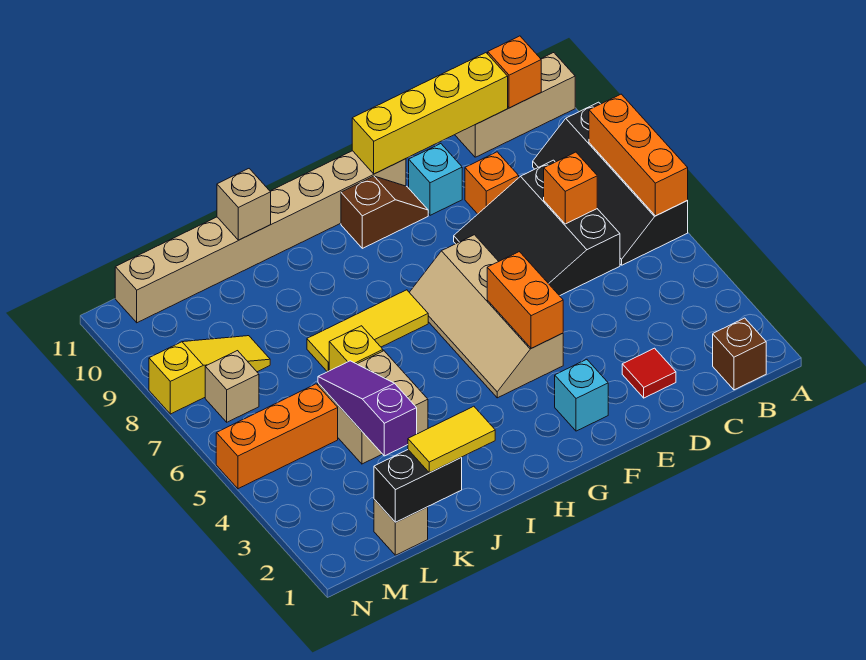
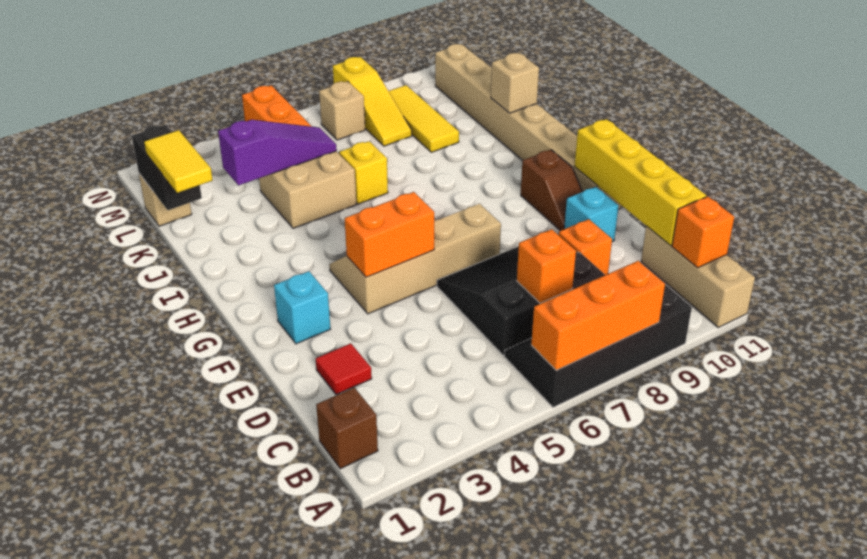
yellow tile H7:J7 level 1 -> yellow tile K9:M9 level 1

